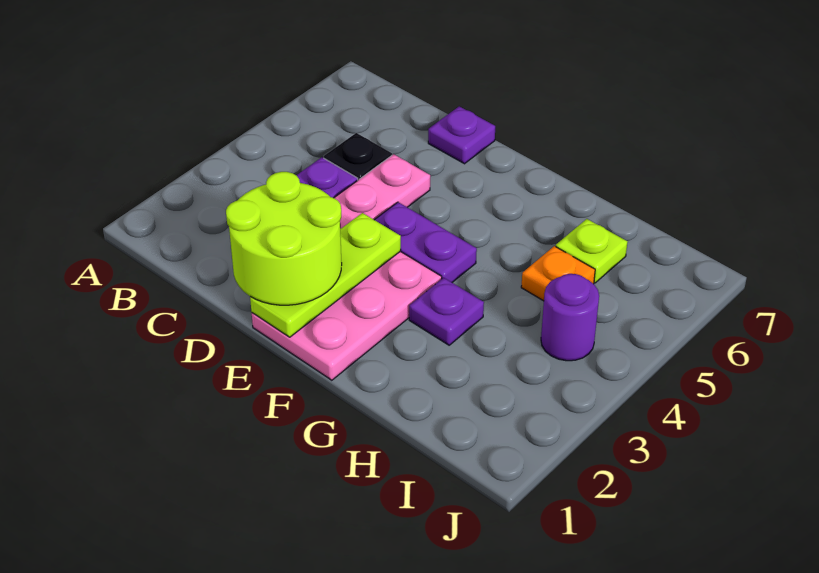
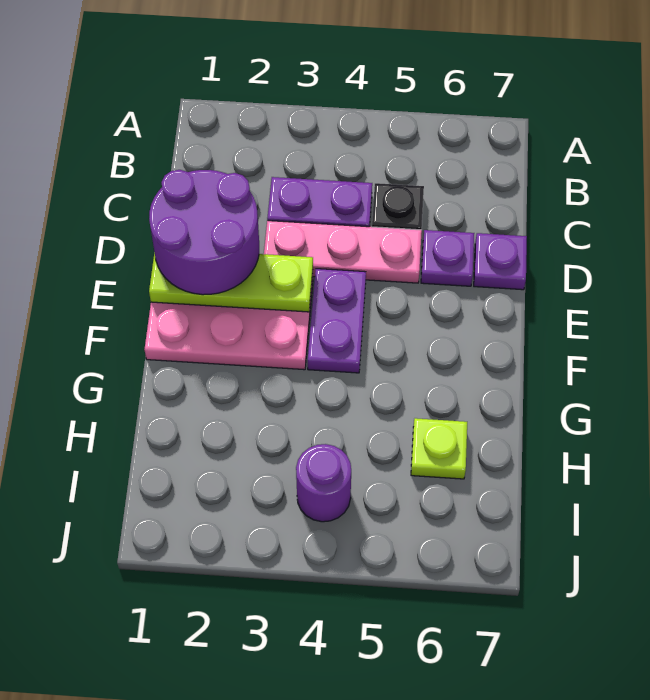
lime round brick D1:E2 level 3 -> purple round brick D1:E2 level 3
purple plate G3 level 1 -> purple plate D6 level 1
orange plate H5 level 1 -> none

